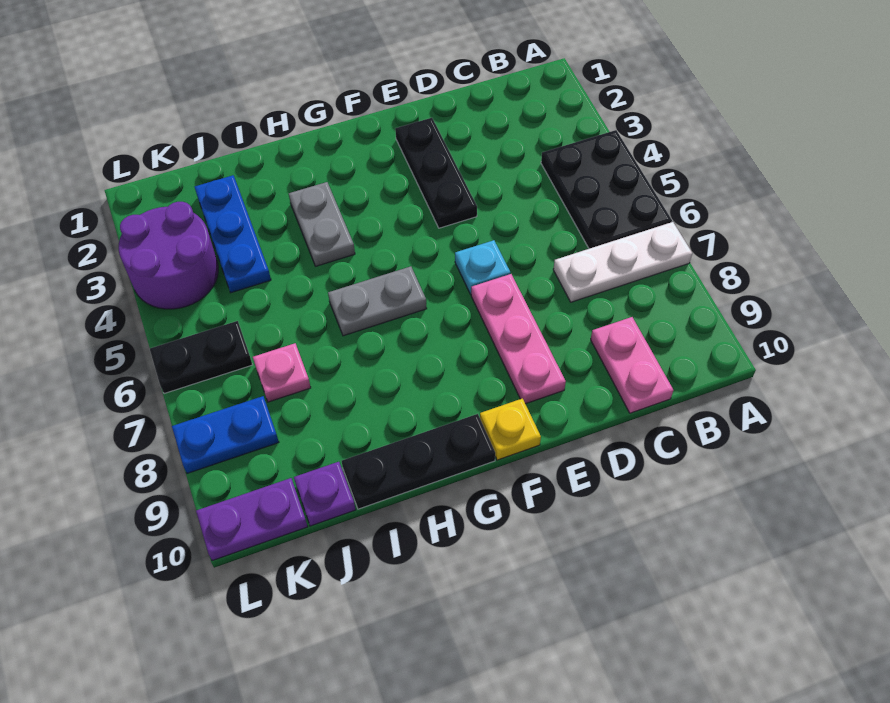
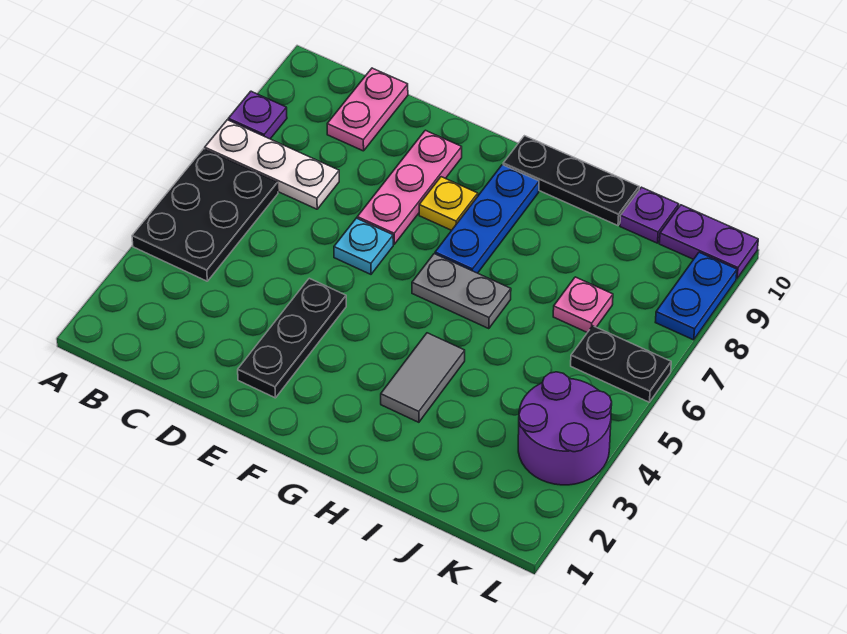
none -> purple plate A8 level 1
yellow plate F10 level 1 -> yellow plate F8 level 1
grey plate H3:H4 level 1 -> grey tile H3:H4 level 1
blue plate J2:J4 level 1 -> blue plate G7:G9 level 1
blue plate K8:L8 level 1 -> blue plate L8:L9 level 1

